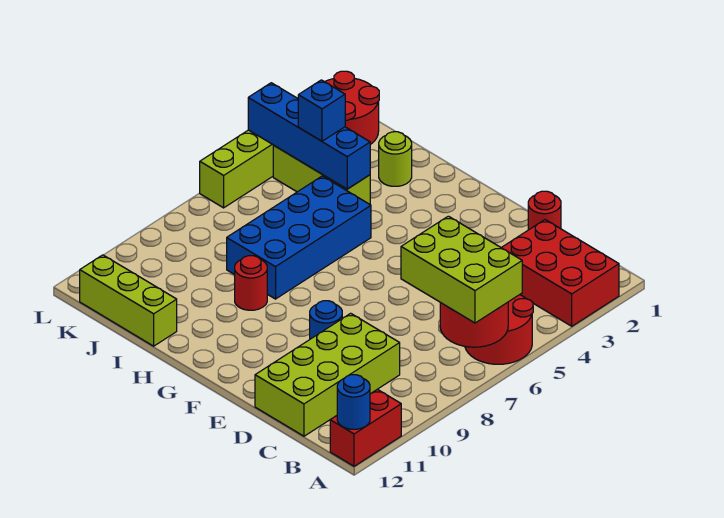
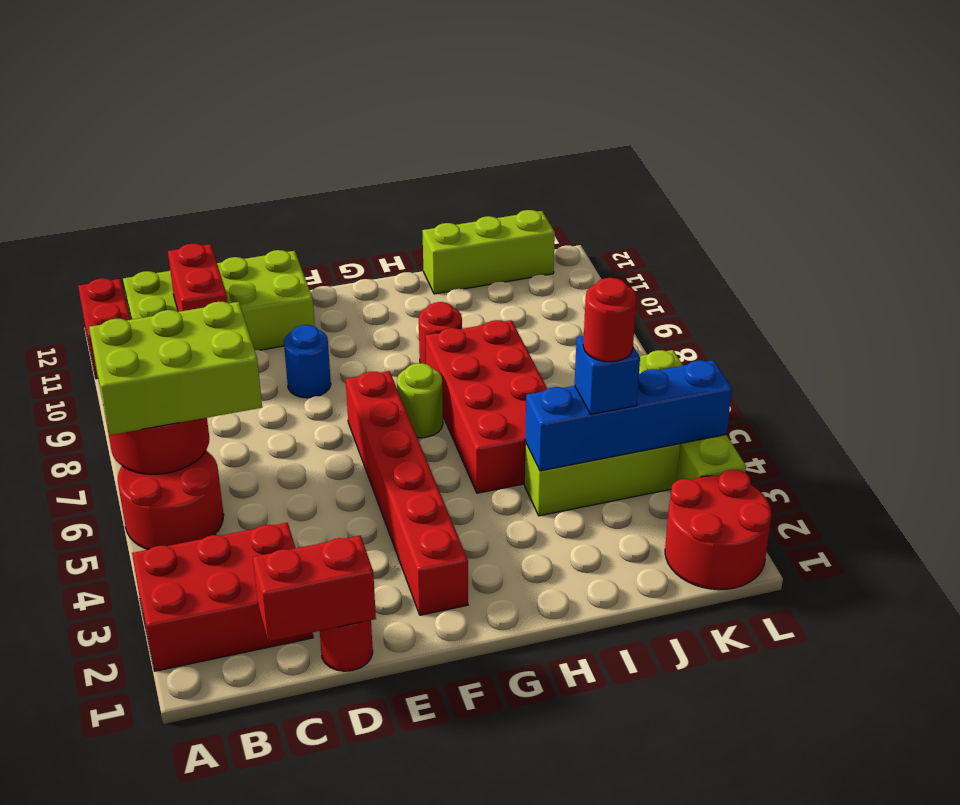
blue round brick A12 level 2 -> none
none -> red brick C1:D1 level 2
lime brick C9:D12 level 1 -> lime brick B11:E12 level 1
none -> red brick C10:C11 level 2
none -> red brick F2:F7 level 1
blue brick H5:I8 level 1 -> red brick H5:I8 level 1
lime round brick I2 level 1 -> lime round brick G7 level 1
none -> red round brick J4 level 4

